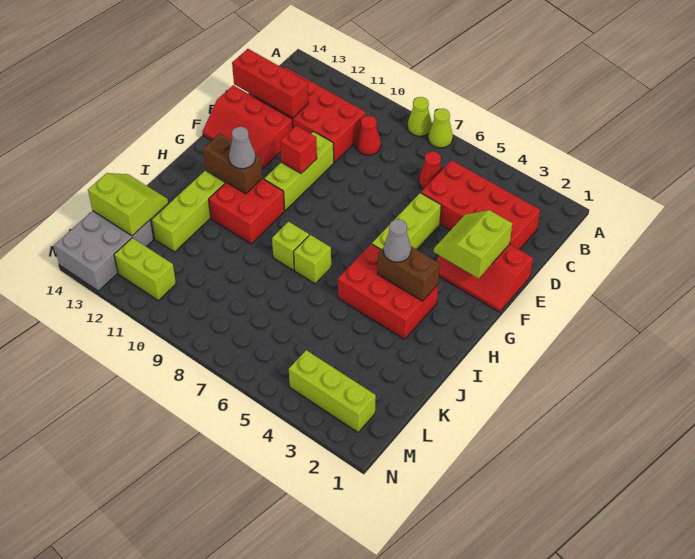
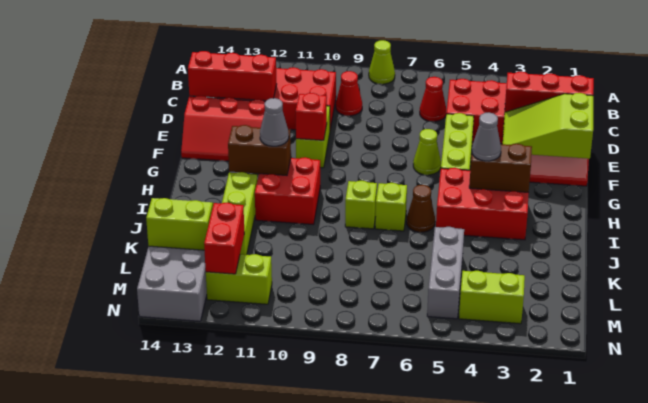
lime cone A7 level 1 -> lime cone F6 level 1
none -> red brick D1:D3 level 2
lime slope E2:F3 level 2 top 2 -> lime slope E1:F3 level 2 top 1
lime brick E10:G10 level 1 -> lime brick E10:F10 level 1
none -> brown cone I6 level 1
none -> grey brick K5:M5 level 1
none -> red brick L12:M12 level 2
lime brick M2:M4 level 1 -> lime brick M3:M4 level 1

